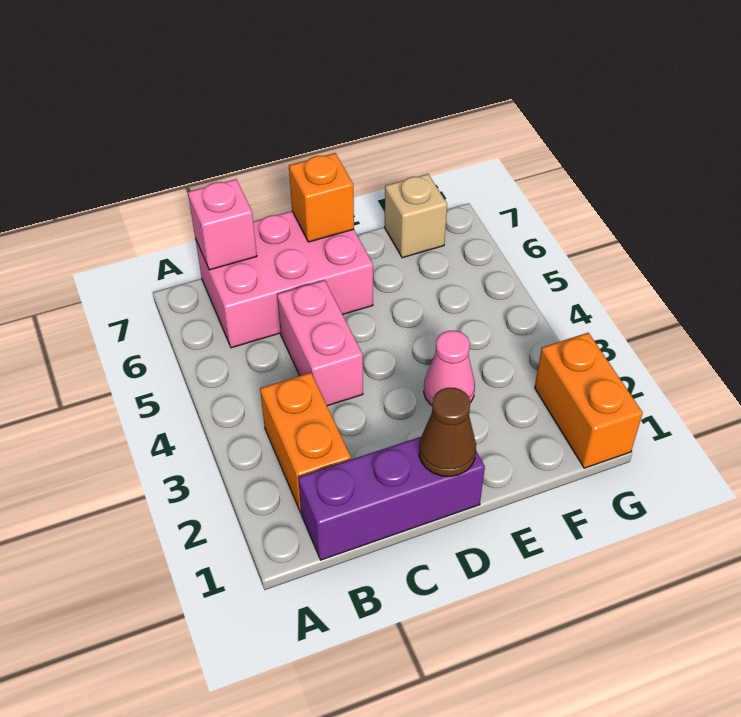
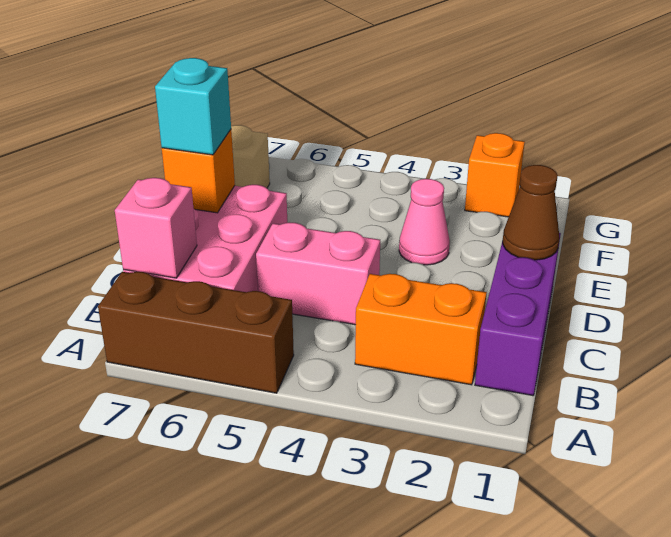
none -> brown brick A5:A7 level 1
none -> cyan brick D7 level 3
orange brick G1:G2 level 1 -> orange brick G2 level 1

